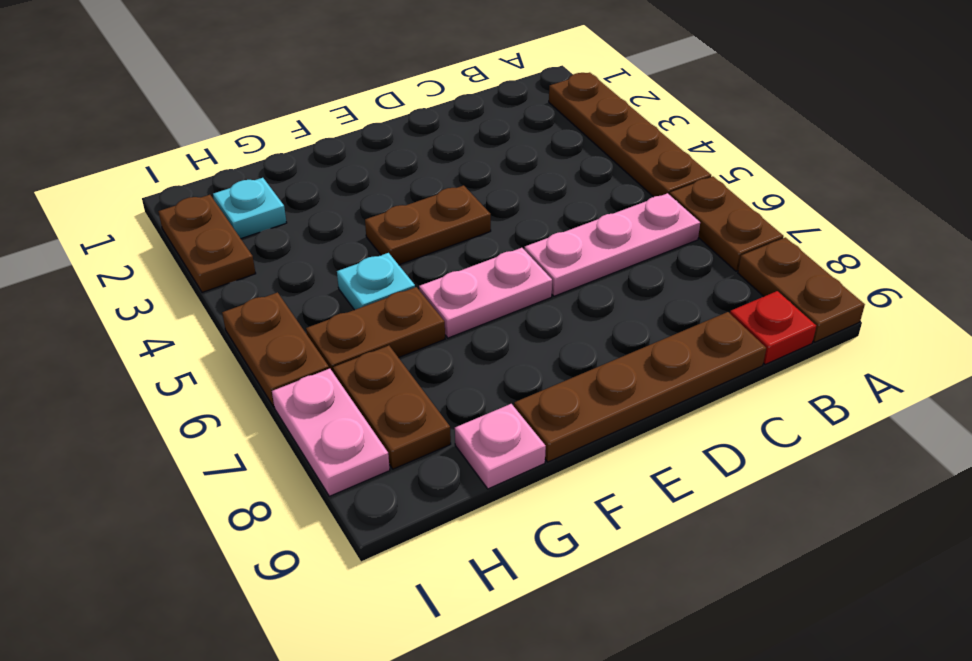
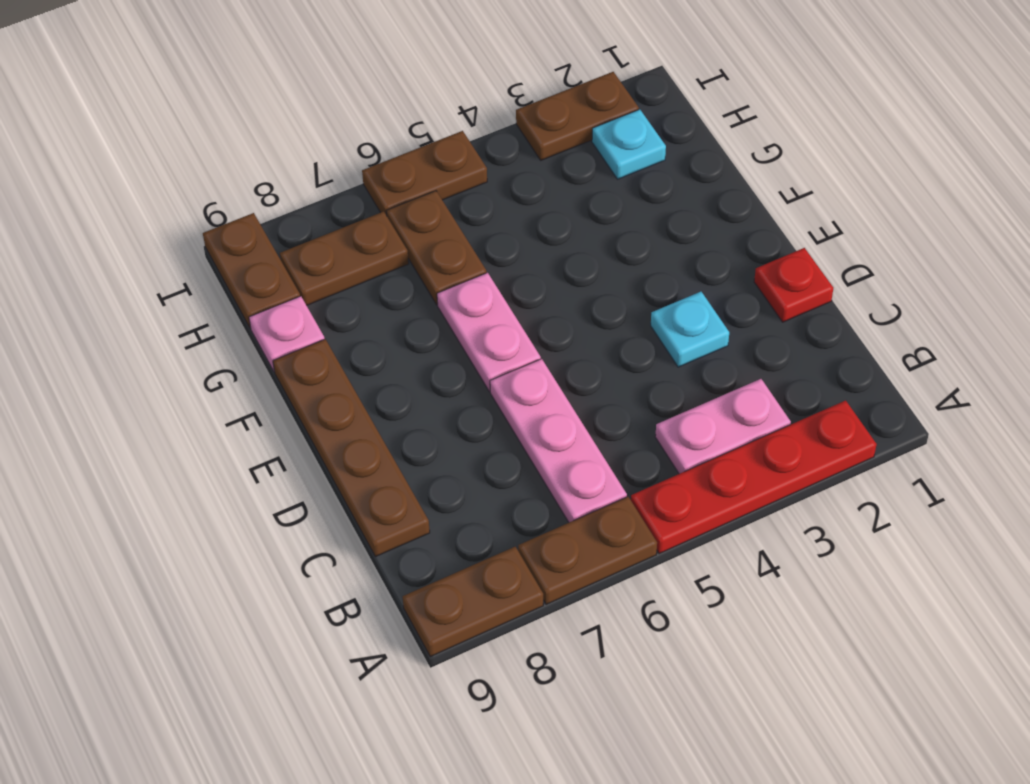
brown plate A2:A5 level 1 -> red plate A2:A5 level 1
red plate B9 level 1 -> red plate D1 level 1
brown plate E4:F4 level 1 -> brown plate H9:I9 level 1
cyan plate G5 level 1 -> cyan plate D3 level 1
pink plate I7:I8 level 1 -> pink plate B3:B4 level 1

